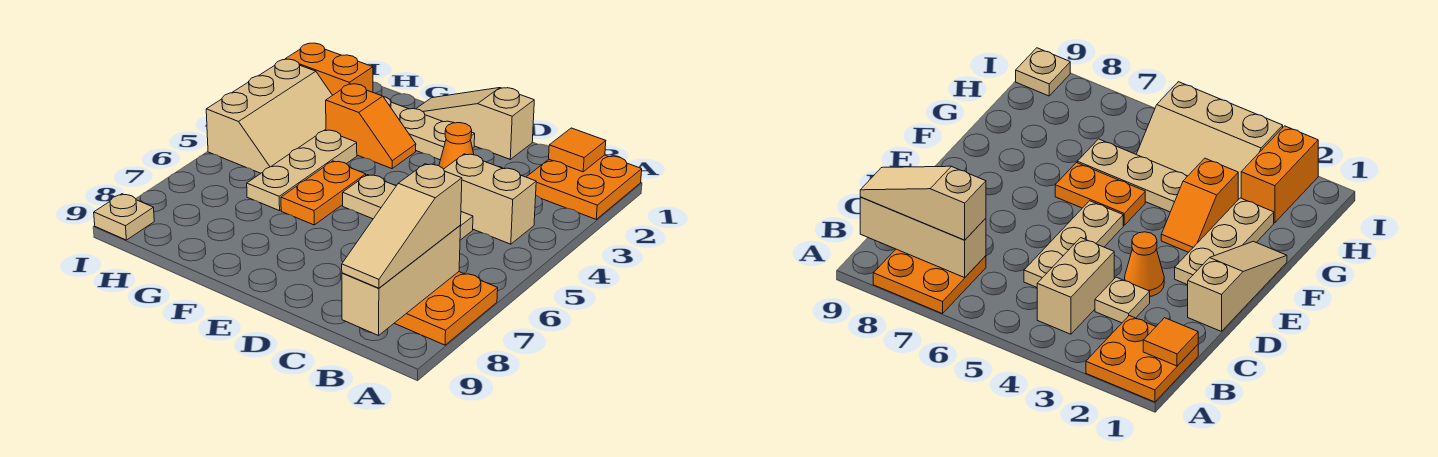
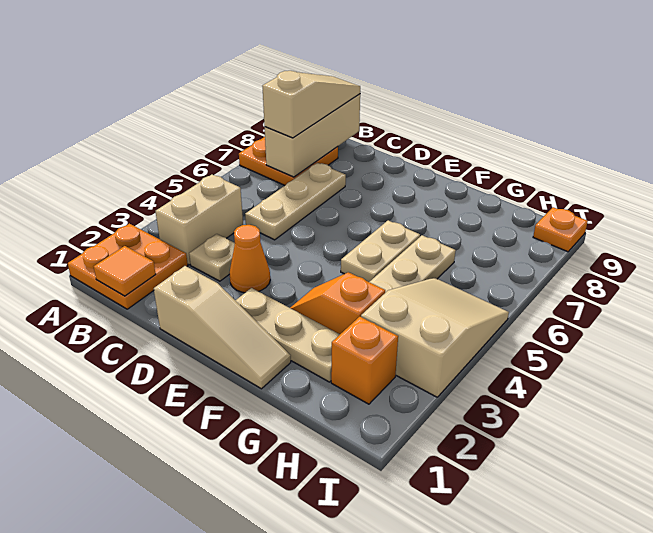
tan brick B4:C4 level 1 -> tan brick B3:B4 level 1
tan plate C5:E5 level 1 -> tan plate C5:C7 level 1
orange plate F5:F6 level 1 -> tan plate F5:F6 level 1
orange brick H2:I2 level 1 -> orange brick H2 level 1
tan slope H3:I5 level 1 top I -> tan slope H3:I5 level 1 top 3
tan plate I9 level 1 -> orange plate I9 level 1

